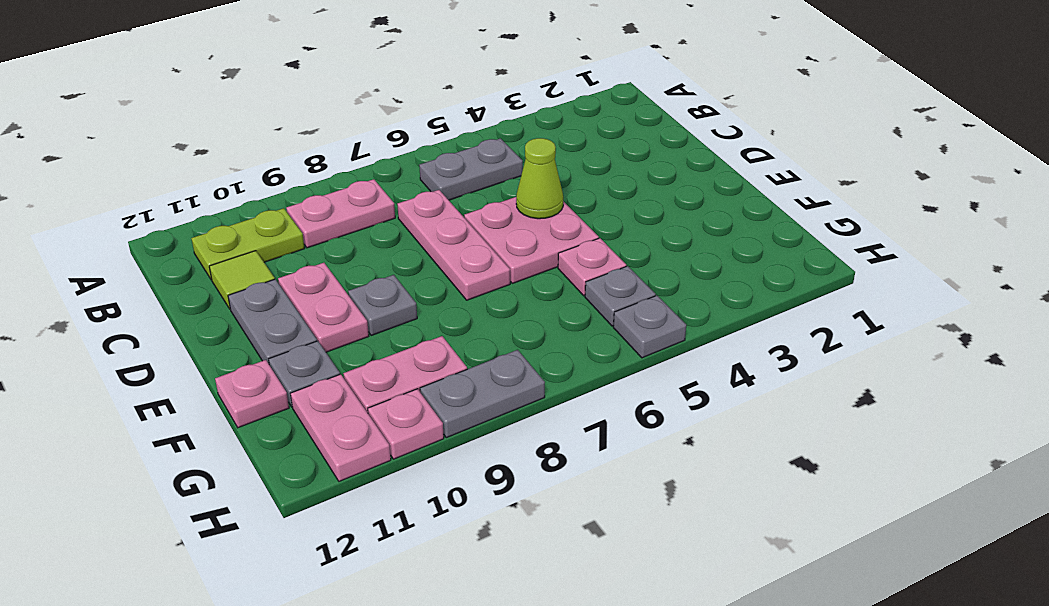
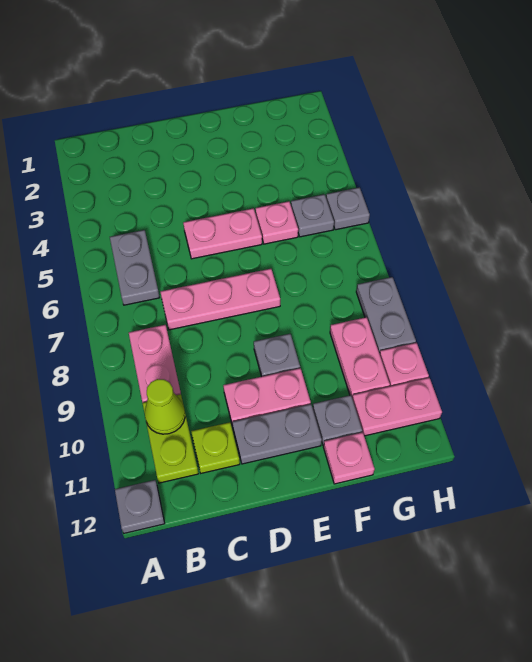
none -> grey plate A12 level 1
lime tile C11 level 1 -> lime plate C11 level 1
pink plate D5:E6 level 1 -> pink plate D5:E5 level 1
lime cone D5 level 2 -> lime cone B10 level 2

